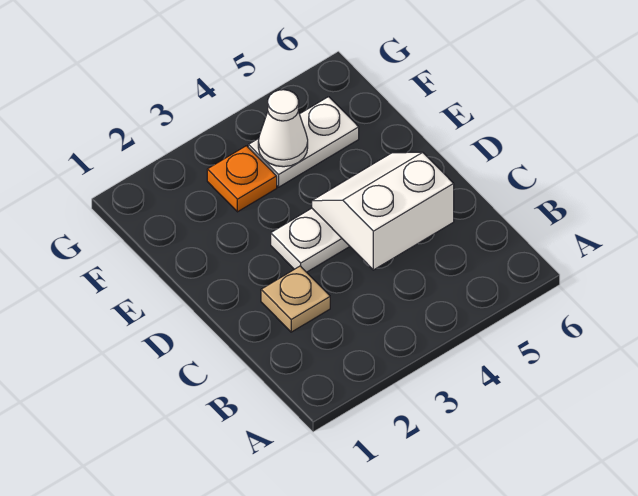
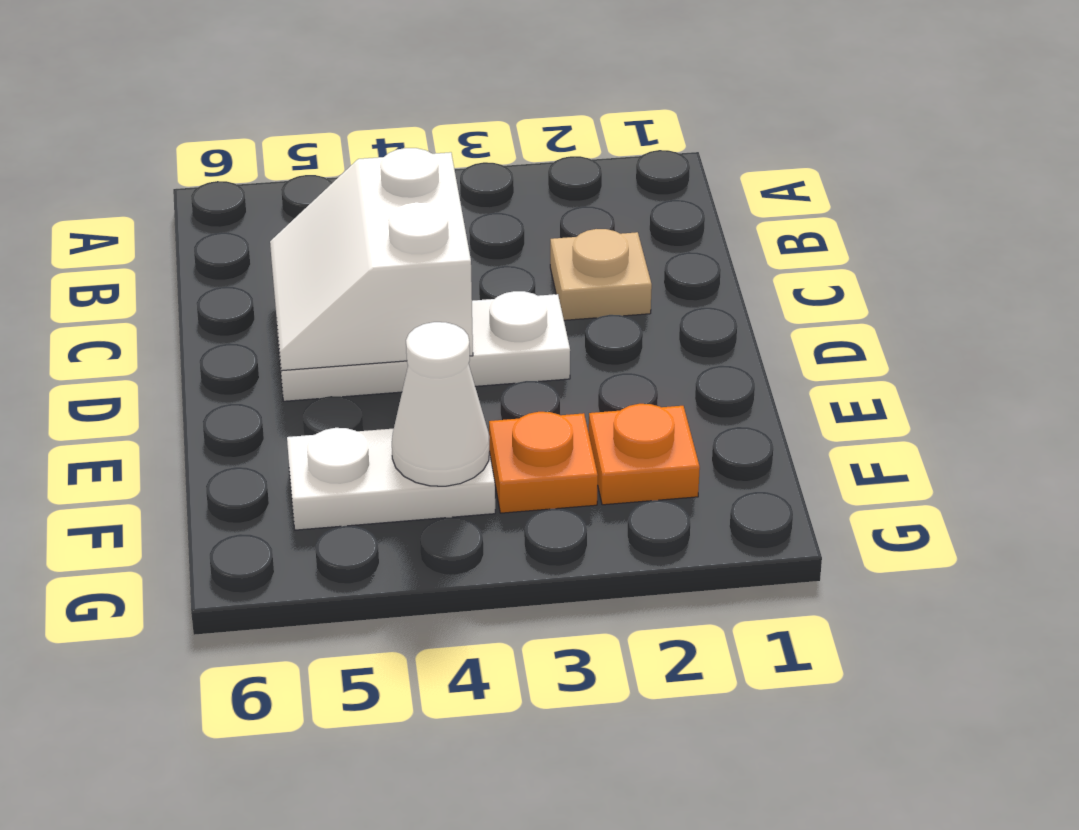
white slope C4:D5 level 2 top C -> white slope C4:D5 level 2 top 4
none -> orange plate F2 level 1

